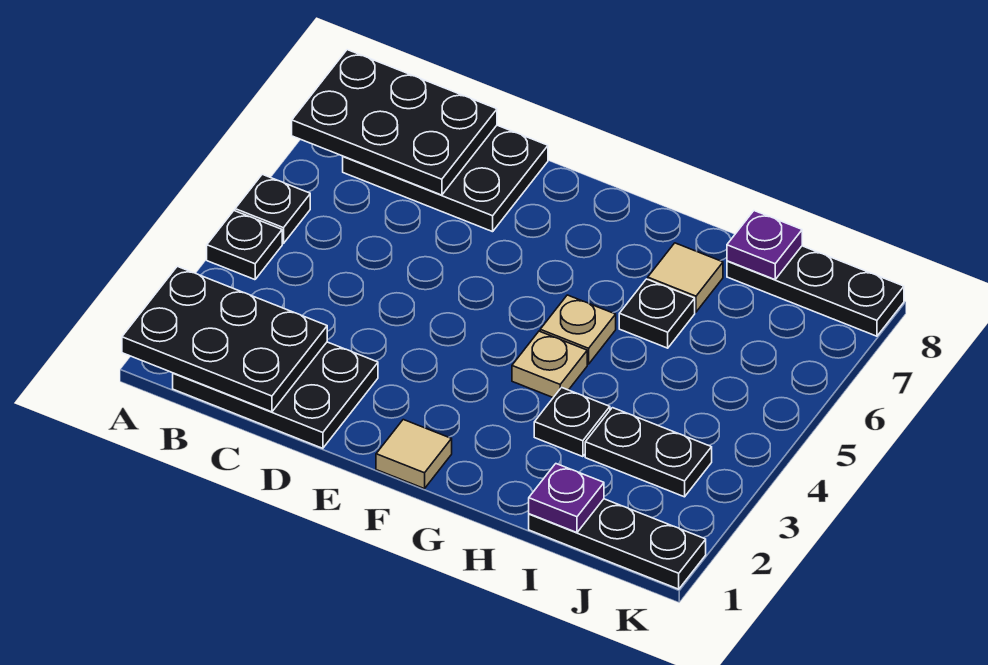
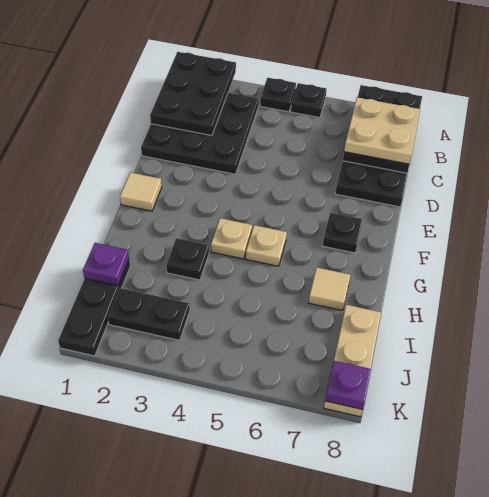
black plate B1:D2 level 1 -> black plate B1:D3 level 1
none -> tan plate B7:C8 level 3
black plate H6 level 1 -> black plate F7 level 1
black plate I3:J3 level 1 -> black plate J2:J3 level 1
black plate I8:K8 level 1 -> tan plate I8:K8 level 1
purple plate I8 level 2 -> purple plate K8 level 2

